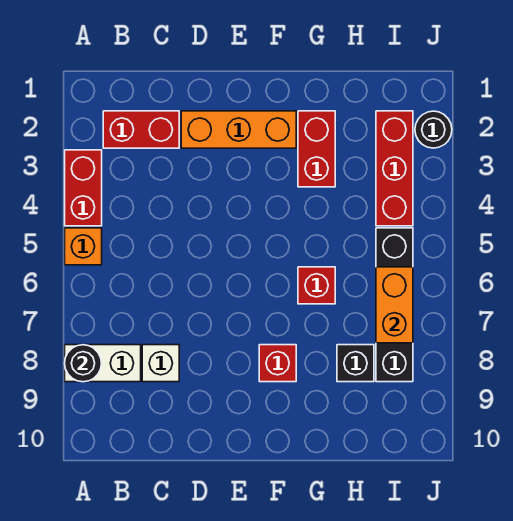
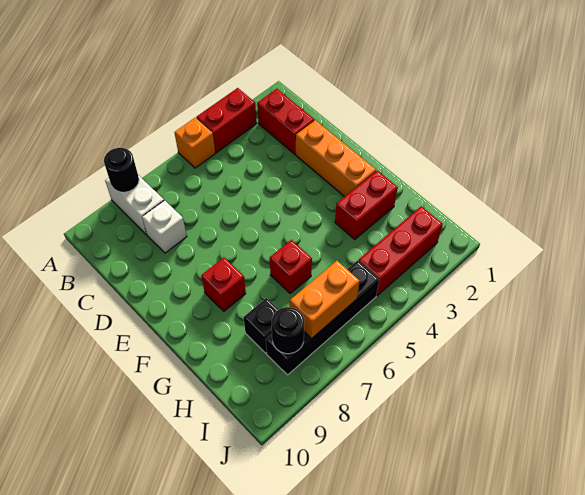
black round brick J2 level 1 -> black round brick I8 level 2

